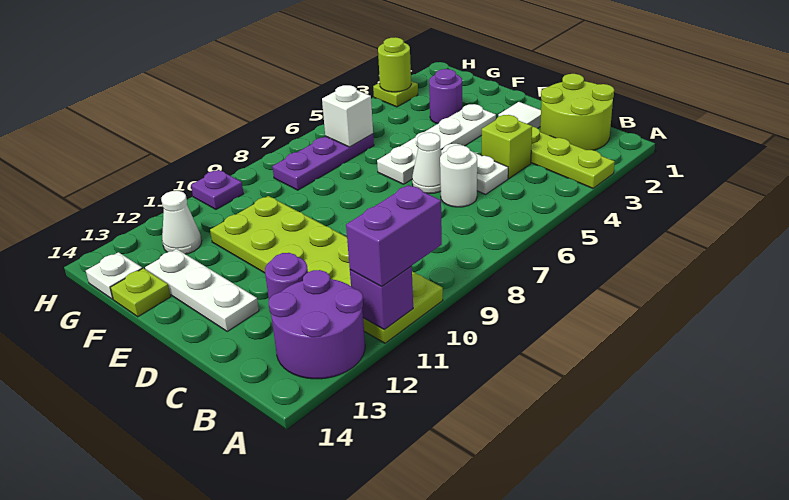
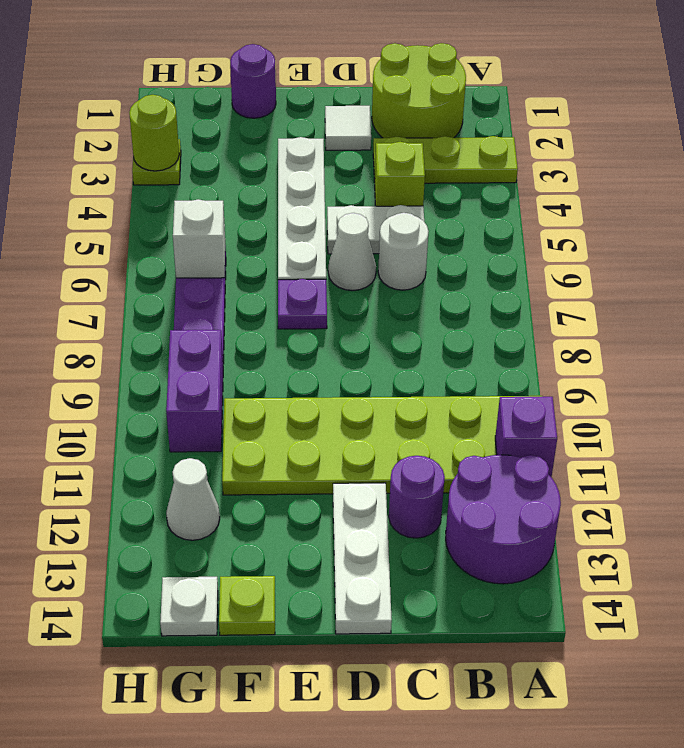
purple brick A10:A11 level 3 -> purple brick G9:G10 level 1
white plate D13:F13 level 1 -> white plate D12:D14 level 1
purple round brick F3 level 1 -> purple round brick F1 level 1
purple plate H10 level 1 -> purple plate E7 level 1

